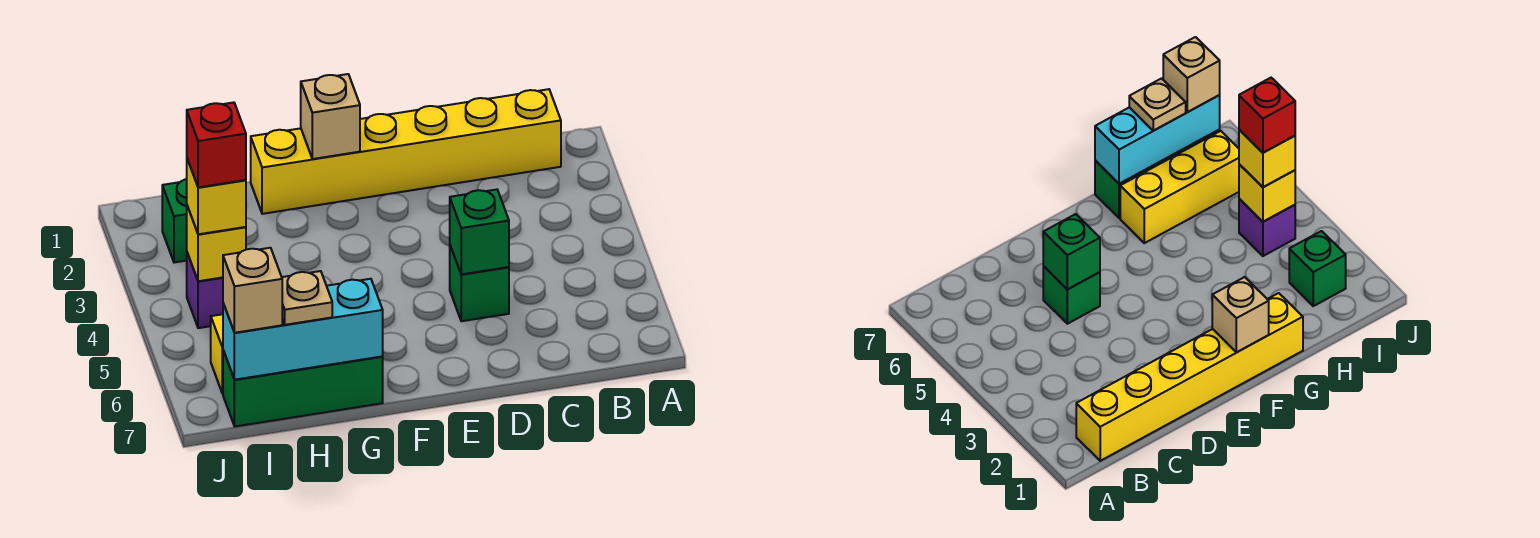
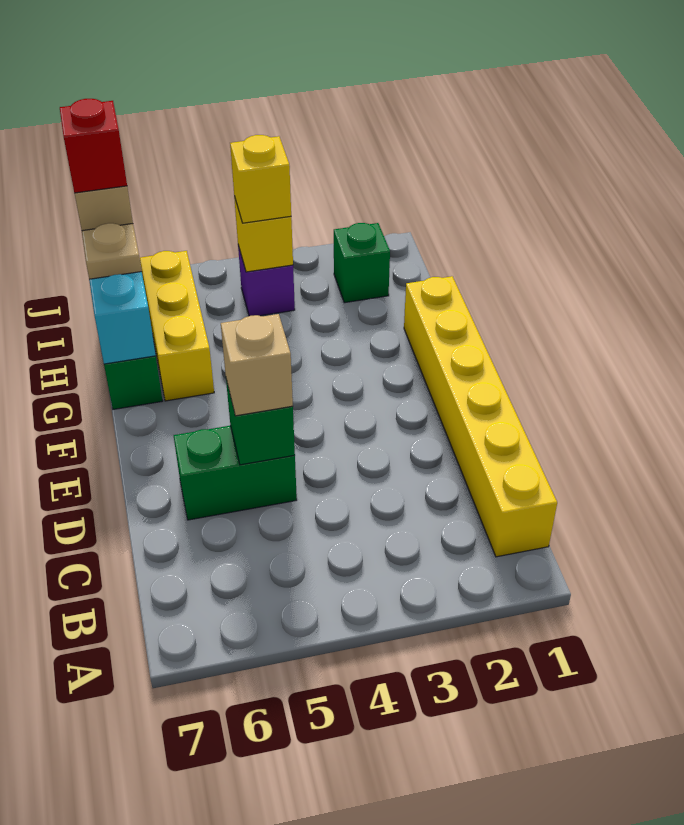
green brick D5 level 1 -> green brick D5:D6 level 1
tan brick F1 level 2 -> tan brick D5 level 3
red brick I4 level 4 -> red brick I7 level 4

